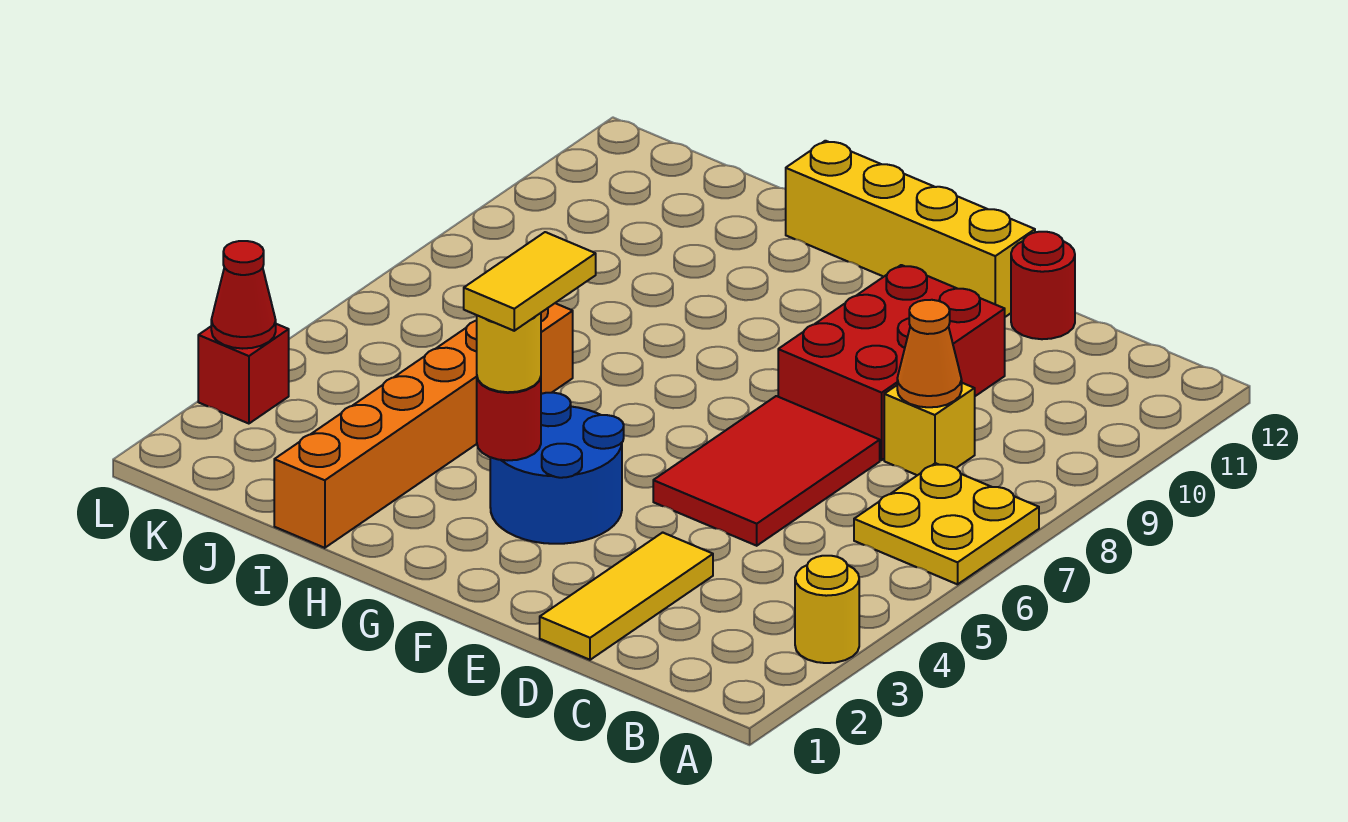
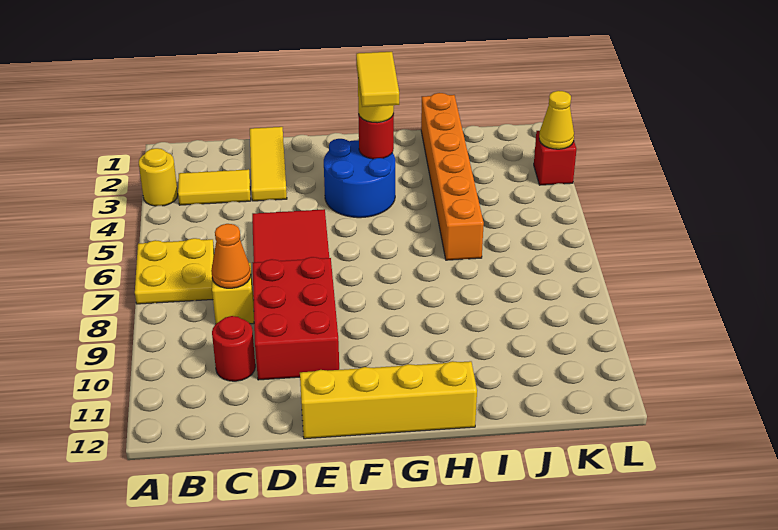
none -> yellow tile B3:C3 level 1
red round brick D12 level 1 -> red round brick C10 level 1
red cone L3 level 2 -> yellow cone L3 level 2

